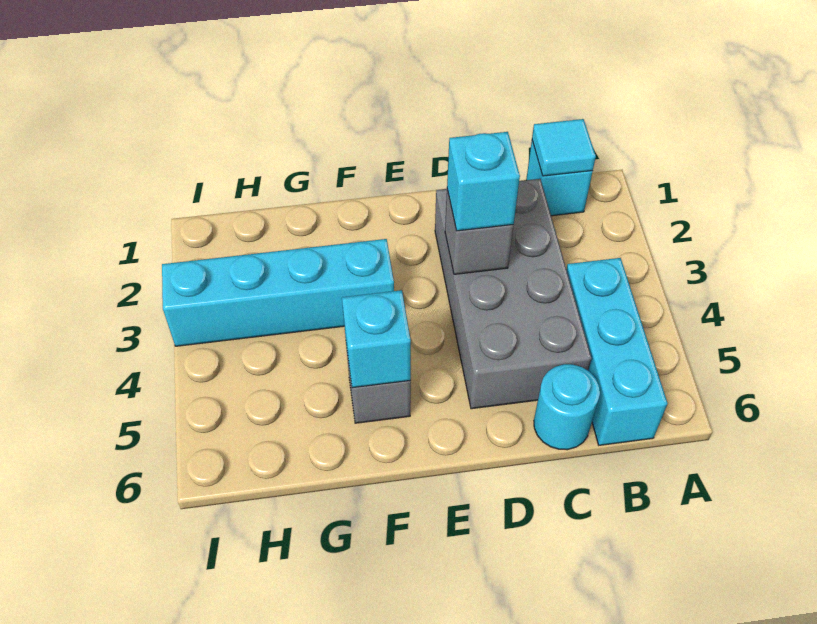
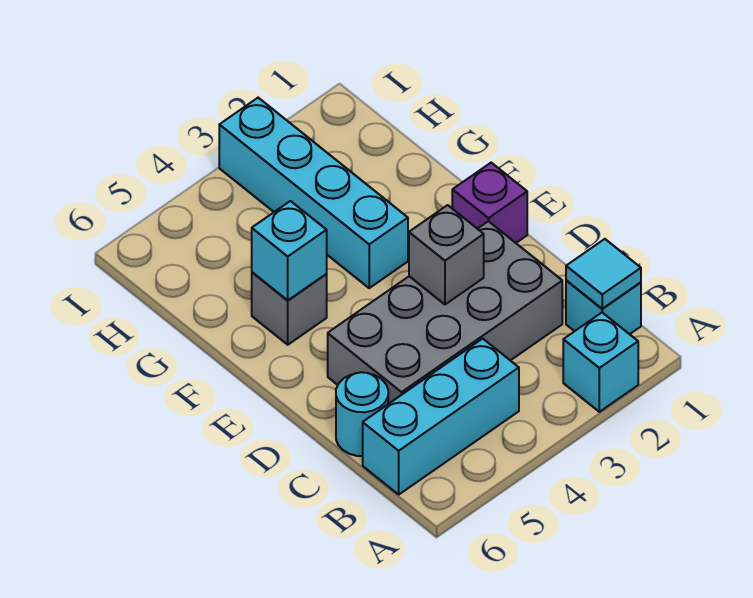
cyan brick D3 level 3 -> cyan brick A2 level 1
none -> purple brick E1 level 1

